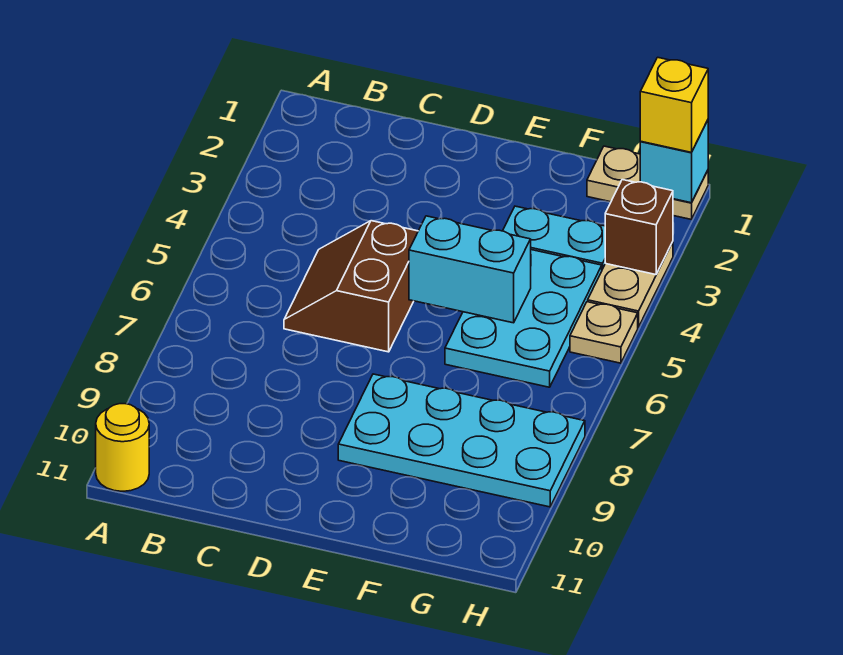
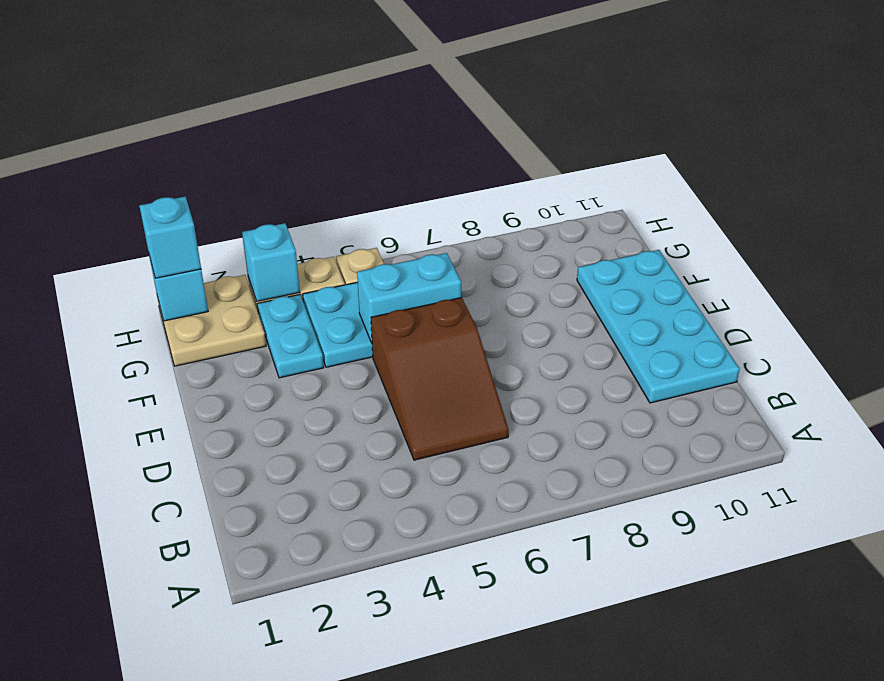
yellow round brick A11 level 1 -> none
brown slope C5:D6 level 1 top D -> brown slope C5:E6 level 1 top E
cyan brick E5:F5 level 2 -> cyan brick F5:F6 level 2
cyan plate E8:H9 level 1 -> cyan plate C10:F11 level 1
tan plate G1:H1 level 1 -> tan plate G1:H2 level 1
yellow brick H1 level 3 -> cyan brick H1 level 3
brown brick H3 level 2 -> cyan brick H3 level 2

